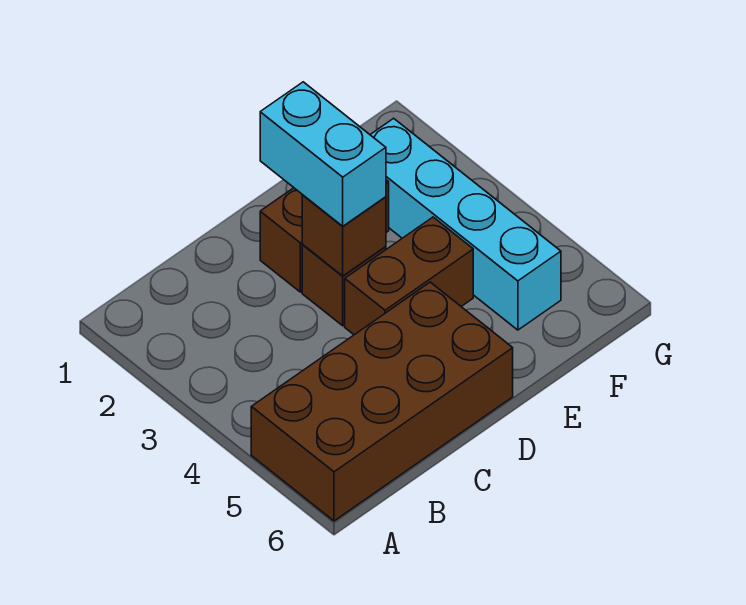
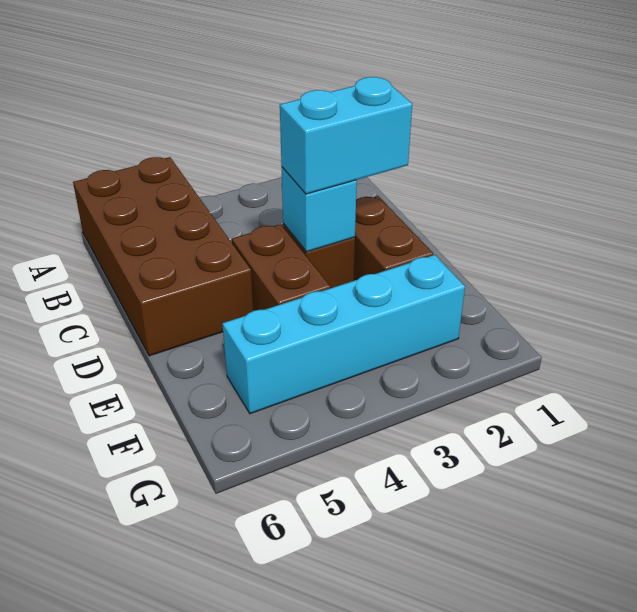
brown brick D3 level 2 -> cyan brick D3 level 2

